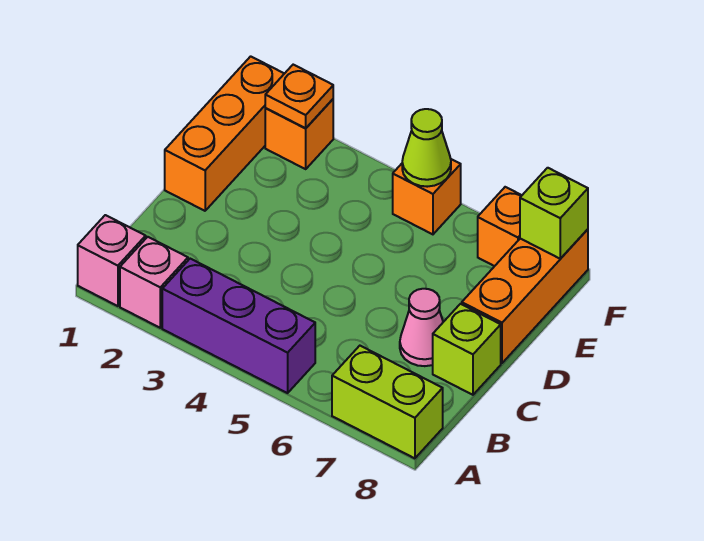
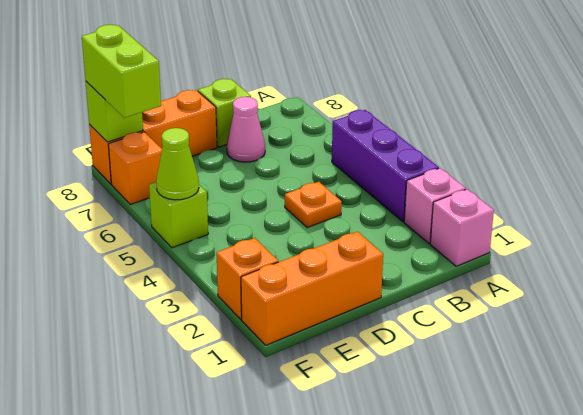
lime brick A7:A8 level 1 -> lime brick F7:F8 level 3
orange plate F2 level 2 -> orange plate C4 level 1
orange brick F5 level 1 -> lime brick F5 level 1

